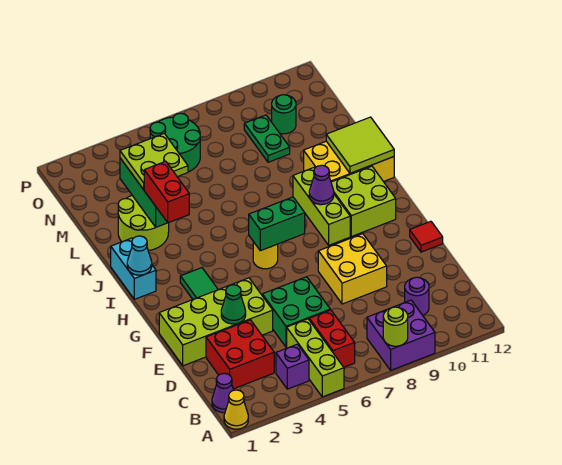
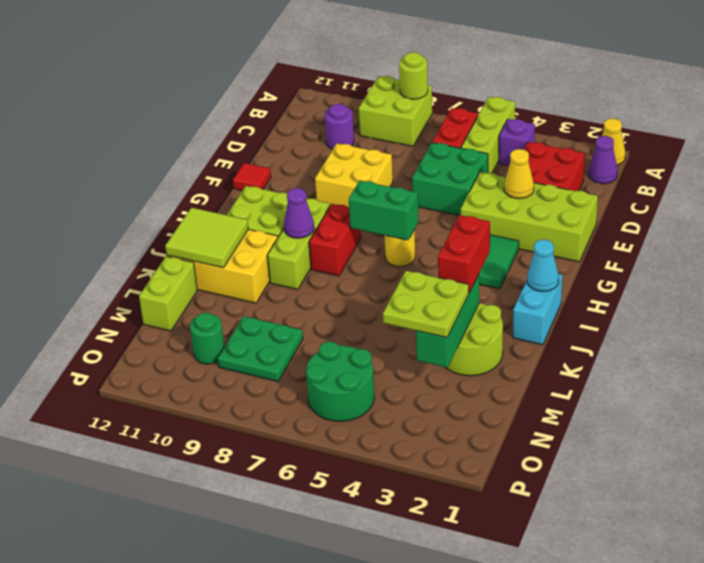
purple brick A8:B9 level 1 -> lime brick A8:B9 level 1
green cone E3 level 2 -> yellow cone E3 level 2
none -> red brick H8:I8 level 1
none -> lime brick L12:M12 level 1
green plate M9:N9 level 1 -> green plate M8:N9 level 1

